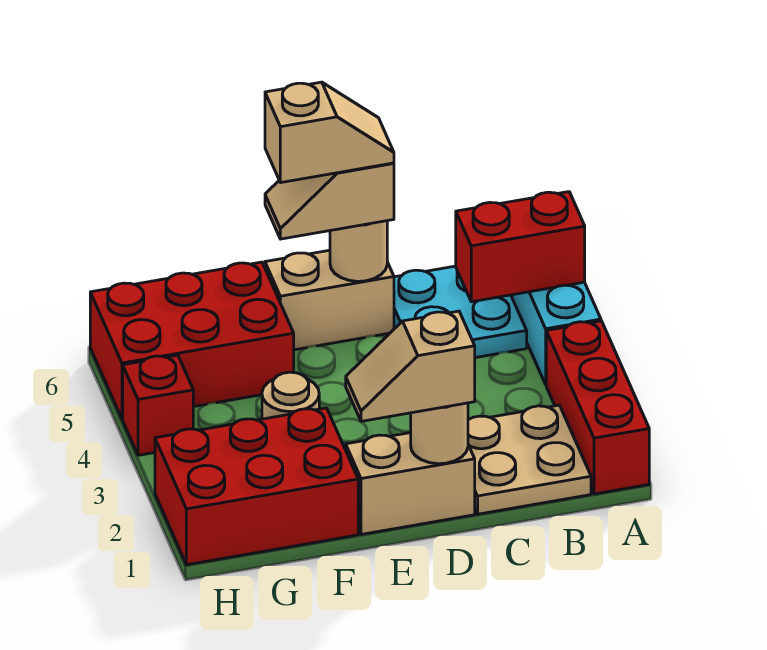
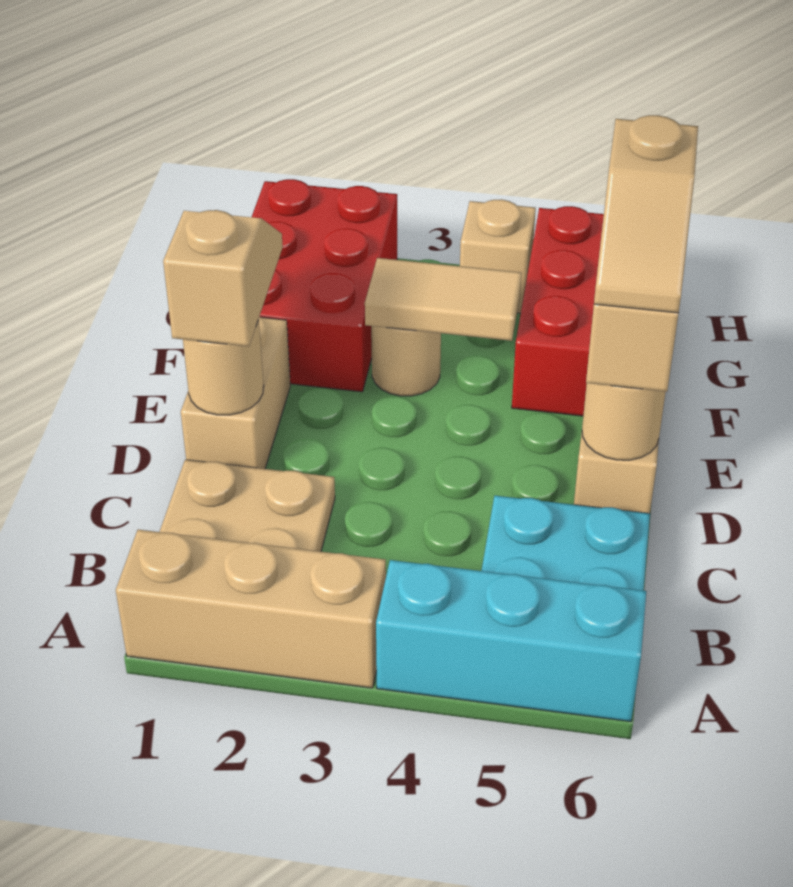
red brick A1:A3 level 1 -> tan brick A1:A3 level 1
red brick A5:B5 level 2 -> none
none -> tan tile F3:F4 level 2
red brick H4 level 1 -> tan brick H4 level 1

